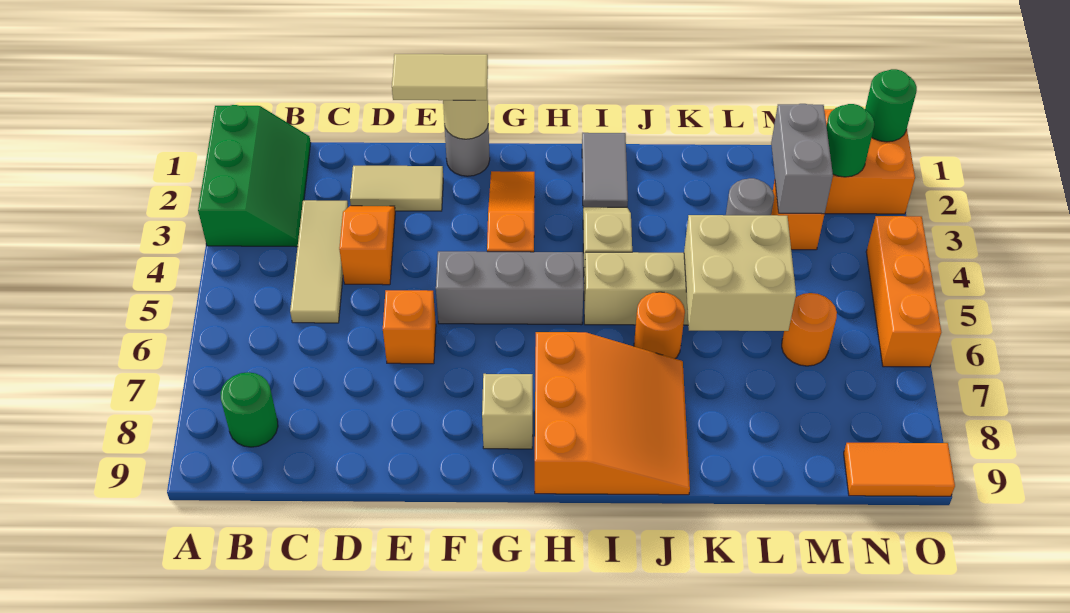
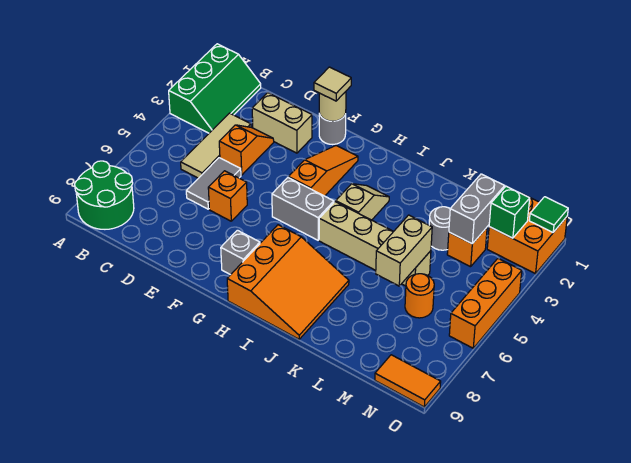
green round brick B8 level 1 -> green round brick A8:B9 level 1
tan tile D2:E2 level 1 -> tan brick D2:E2 level 1
tan tile E1:F1 level 3 -> tan tile F1 level 3
grey brick F5:H5 level 1 -> grey brick G5:H5 level 1
tan brick G8 level 1 -> grey brick G8 level 1
grey tile I1:I2 level 1 -> grey tile D5:D6 level 1
orange round brick J6 level 1 -> none
tan brick K5:L6 level 2 -> tan brick L5:L6 level 2
green round brick N2 level 2 -> green brick N2 level 2
green round brick O1 level 2 -> green tile O1 level 2

